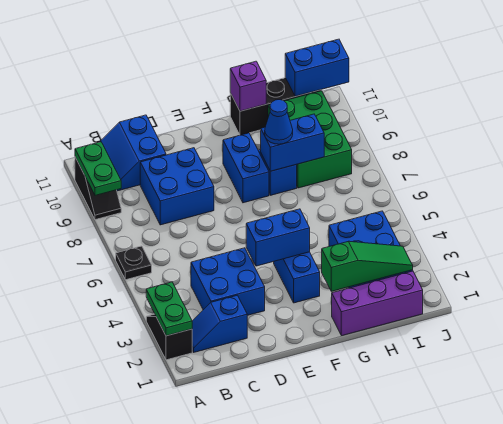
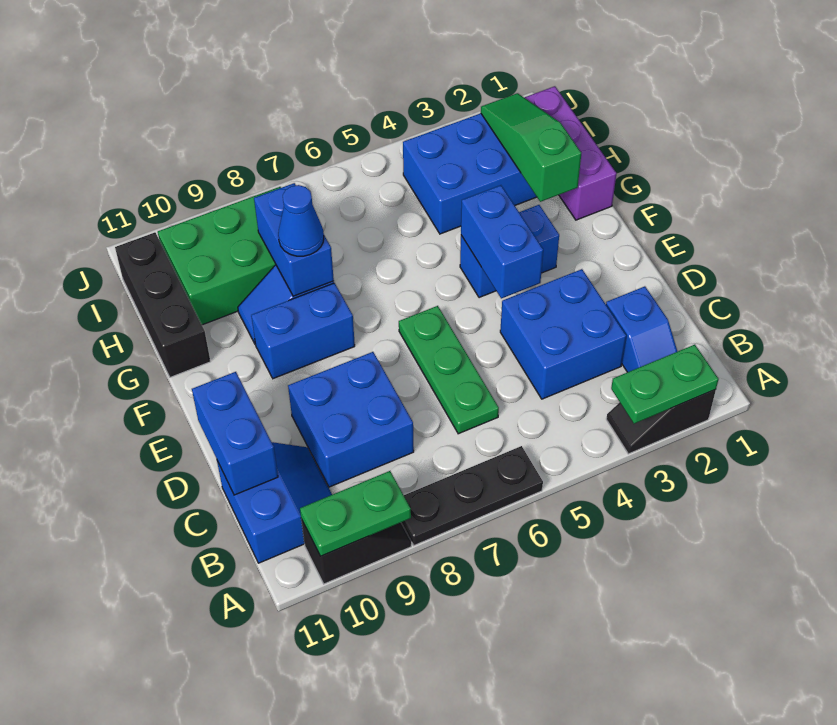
black plate A6 level 1 -> black plate A6:A8 level 1
blue slope B10:C11 level 1 top C -> blue slope B10:C11 level 1 top 11
none -> green plate C6:E6 level 1
purple brick G11 level 2 -> none
blue brick I11:J11 level 2 -> blue brick C11:D11 level 2

